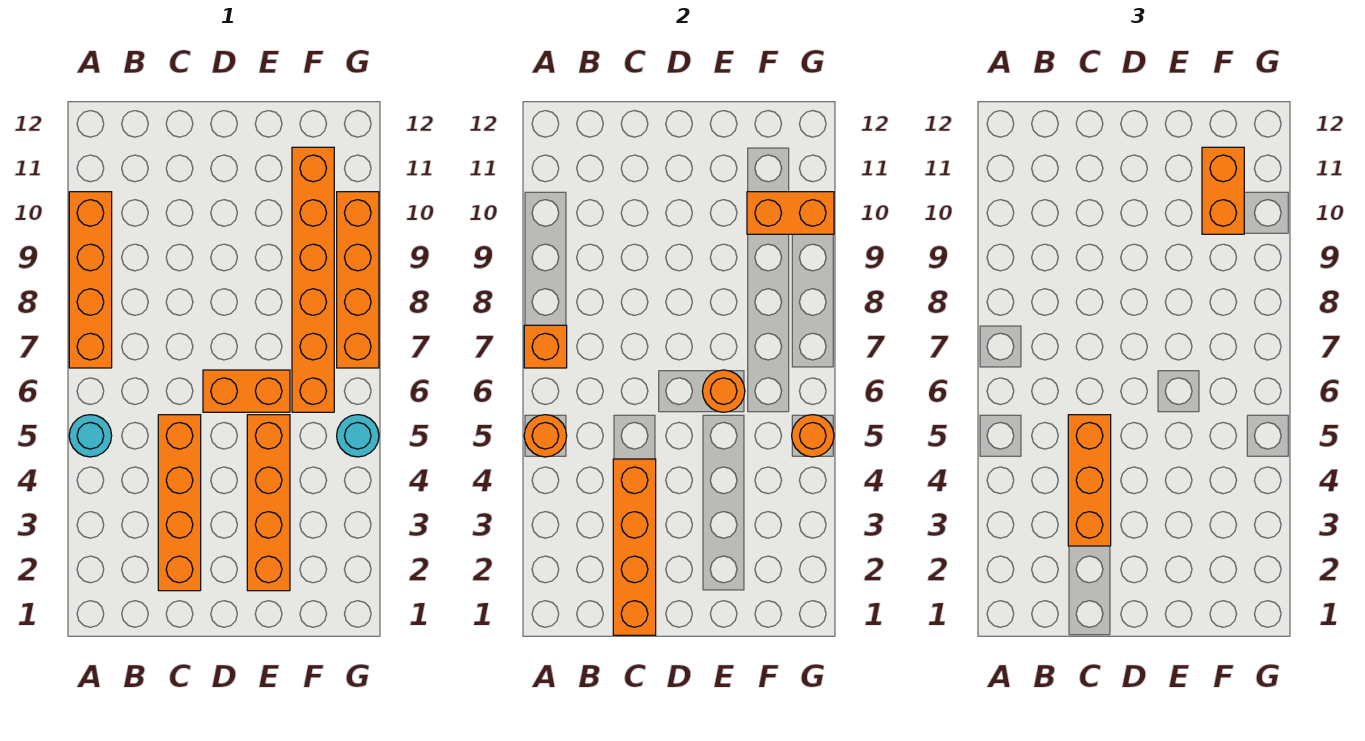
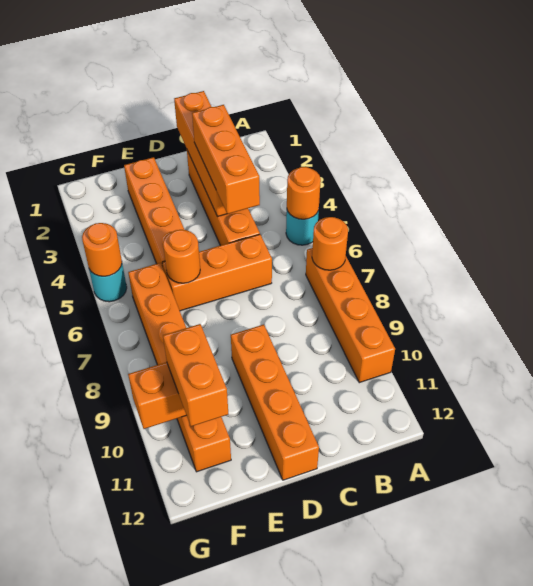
orange brick A7 level 2 -> orange round brick A7 level 2
orange brick D6:E6 level 1 -> orange brick C6:E6 level 1
orange brick G7:G10 level 1 -> orange brick D9:D12 level 1

